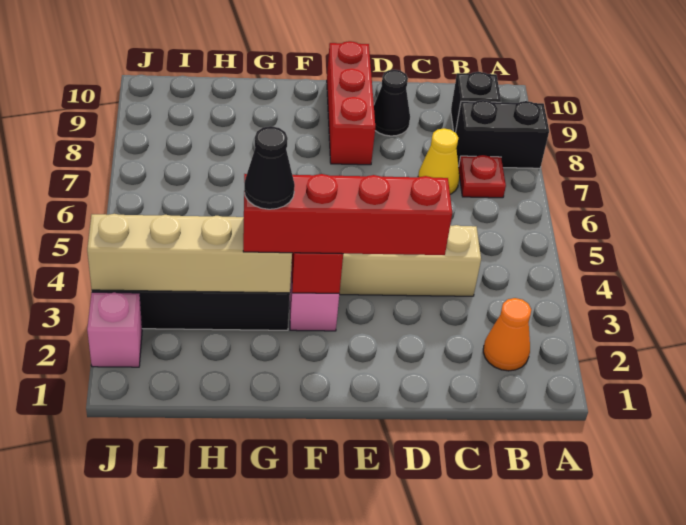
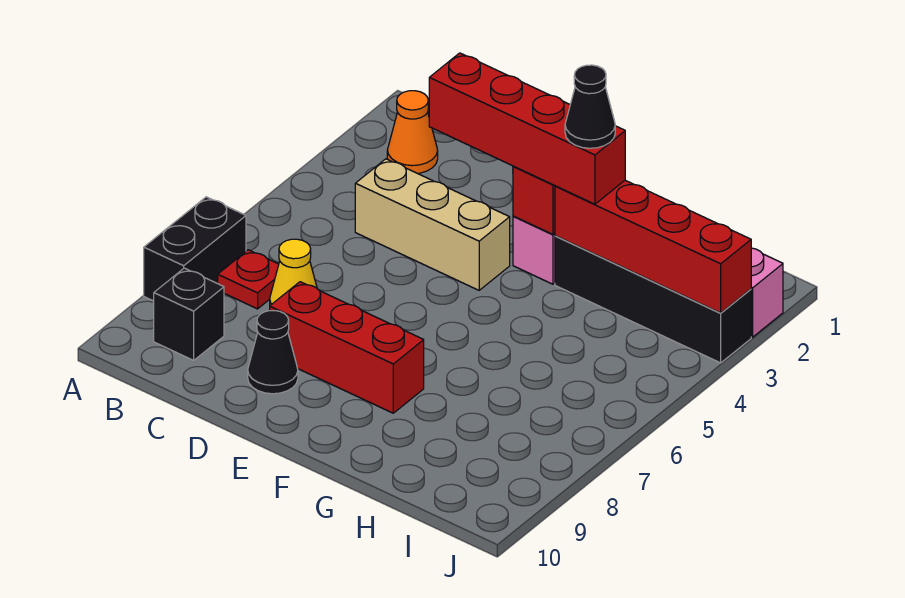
black brick A8:B8 level 1 -> black brick A7:A8 level 1
red brick E8:E10 level 1 -> red brick D8:F8 level 1
tan brick G3:J3 level 2 -> red brick G3:J3 level 2

